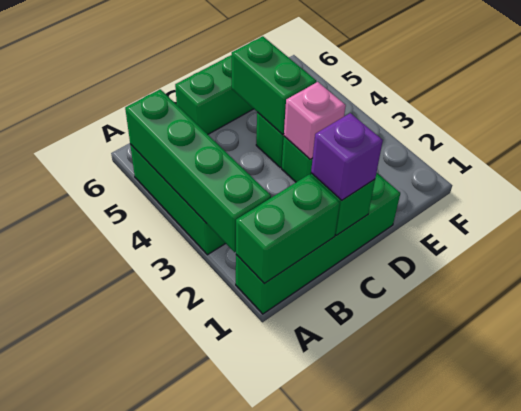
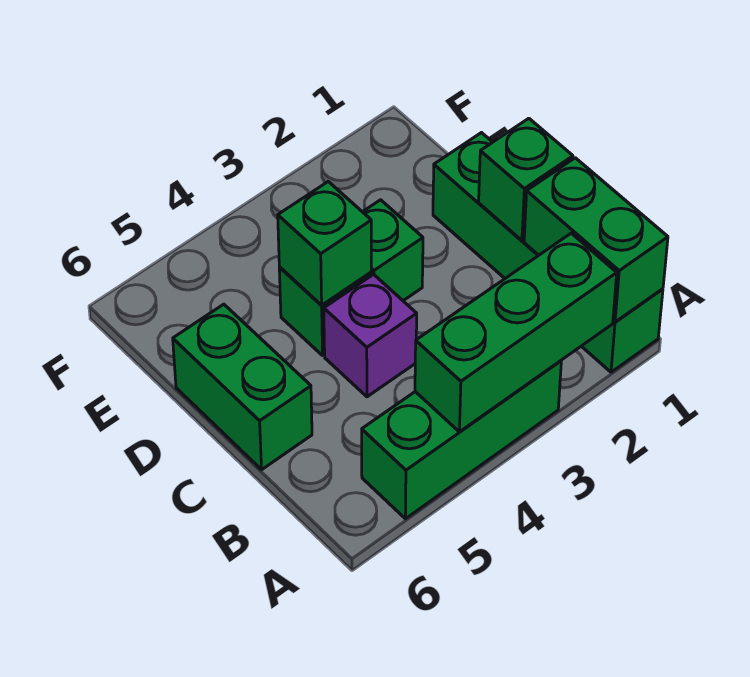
green brick A2:A5 level 2 -> green brick A2:A4 level 2
purple brick C1 level 3 -> purple brick C4 level 1
pink brick D3 level 2 -> none
green brick D4:D5 level 2 -> green brick D4 level 2

